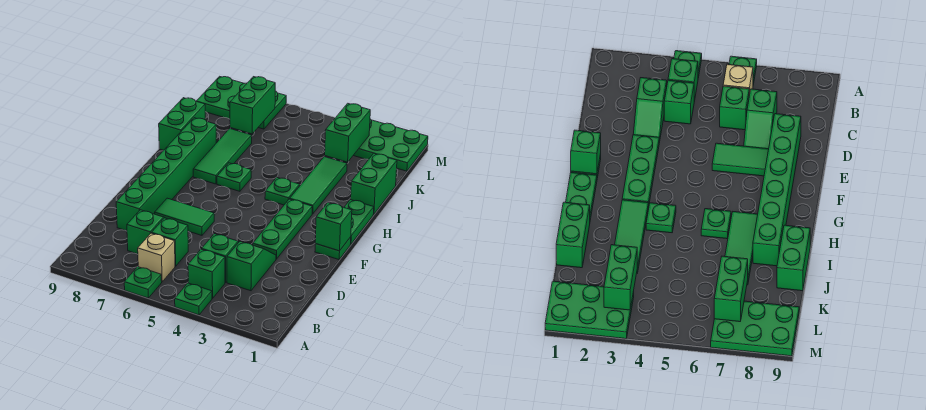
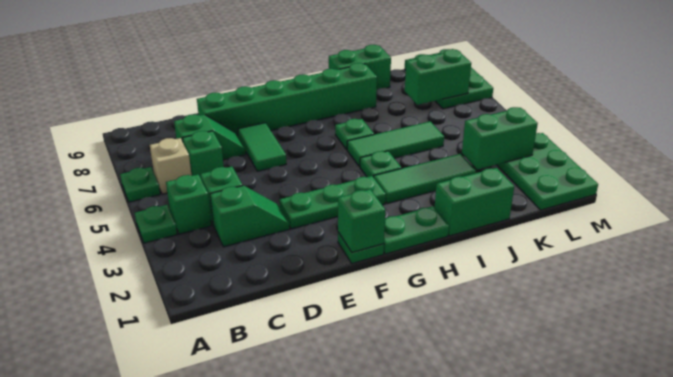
green tile H7:J7 level 1 -> green tile H5:J5 level 1

